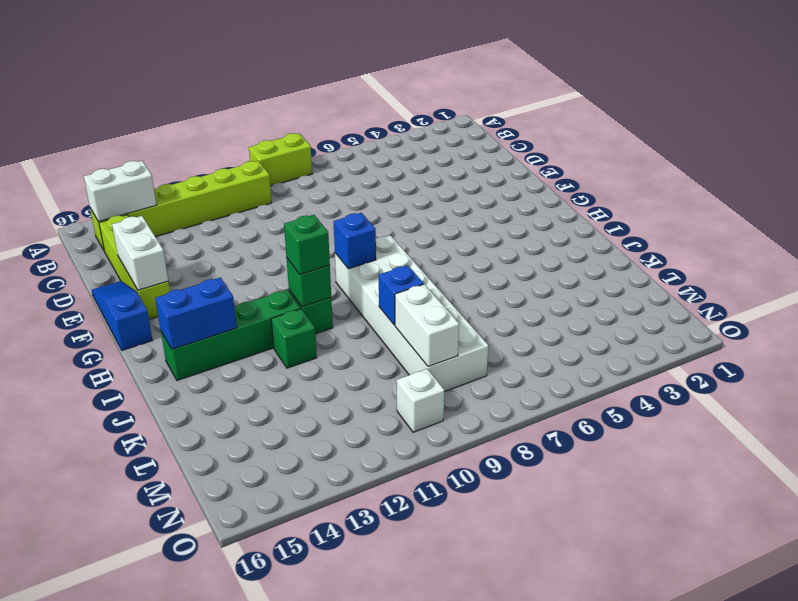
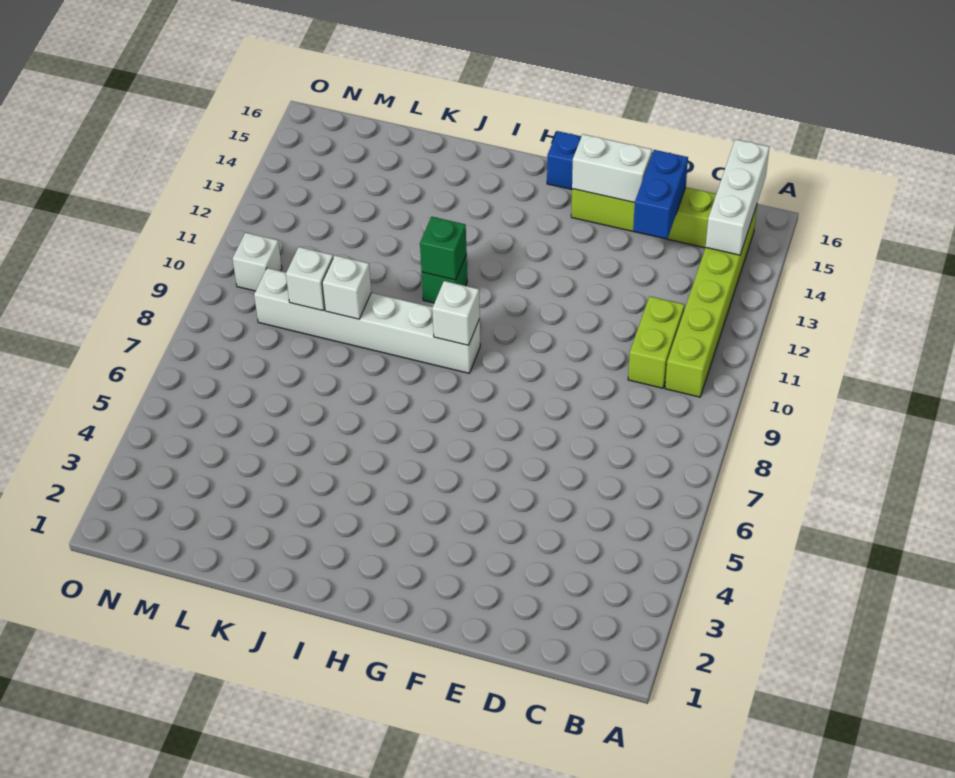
lime brick A8:A9 level 1 -> lime brick C10:C11 level 1
white brick B14:B15 level 2 -> white brick B14:B16 level 2
white brick H8:M9 level 1 -> white brick H9:M9 level 1
blue brick H9 level 2 -> white brick H9 level 2
green brick I11 level 3 -> none
green brick I12:I15 level 1 -> none
blue brick I14:I15 level 2 -> blue brick D14:D15 level 2
green brick J12 level 1 -> none
blue brick K9 level 2 -> white brick K9 level 2
white brick L9:M9 level 2 -> white brick L9 level 2

